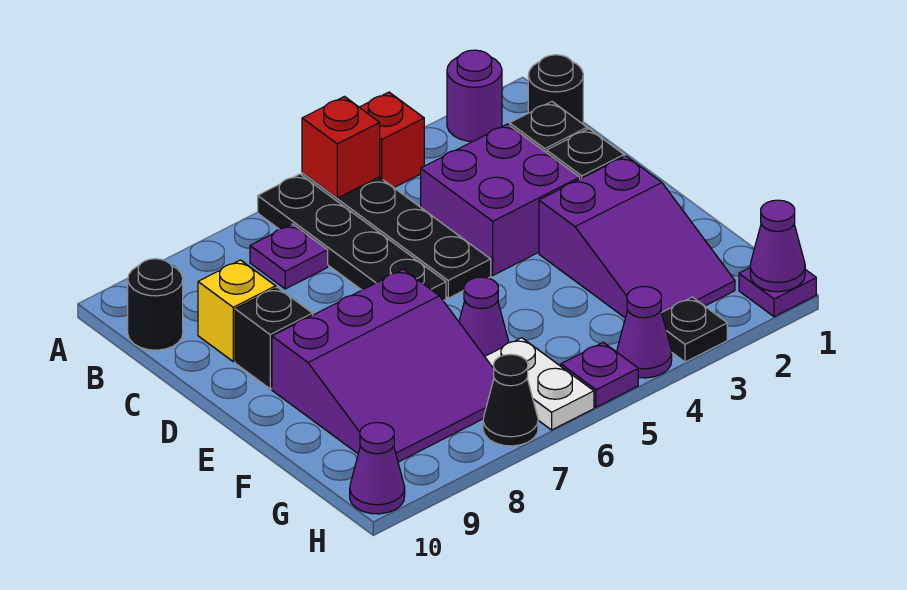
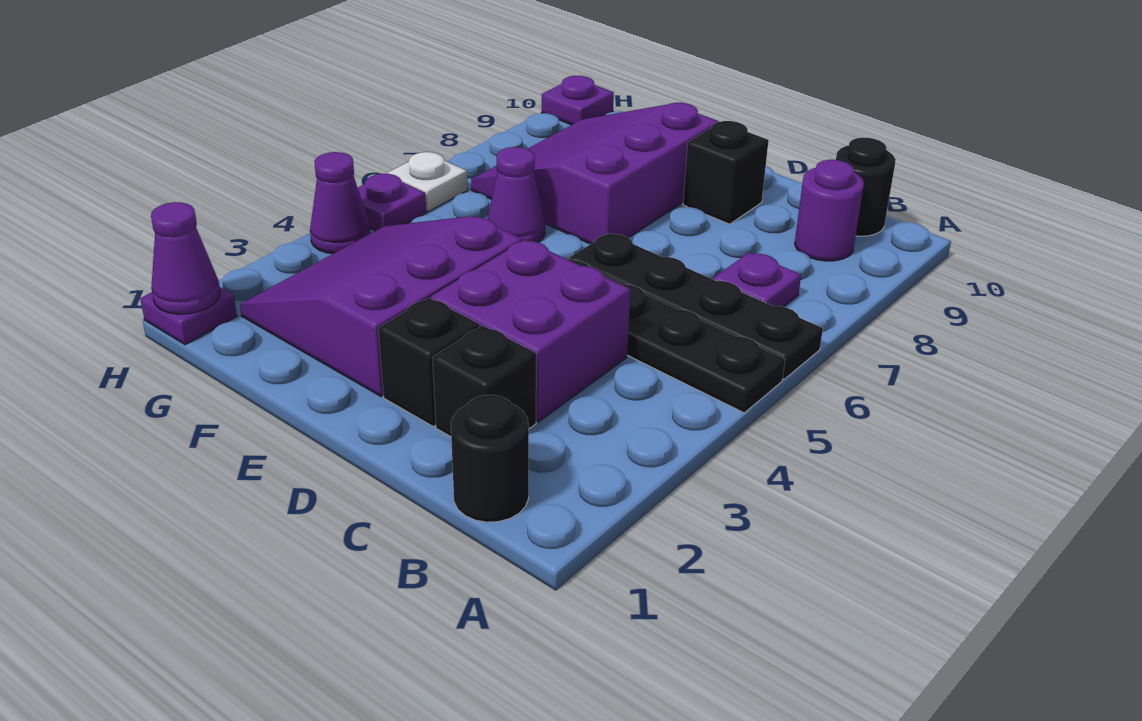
purple round brick A2 level 1 -> purple round brick B9 level 1
red brick A4 level 1 -> none
red brick A5 level 2 -> none
yellow brick C9 level 1 -> none
purple slope E2:G3 level 1 top E -> purple slope E2:G4 level 1 top E
white plate G6:H6 level 1 -> white plate H6 level 1
black plate H3 level 1 -> none
black cone H7 level 1 -> none
purple cone H10 level 1 -> purple plate H10 level 1

